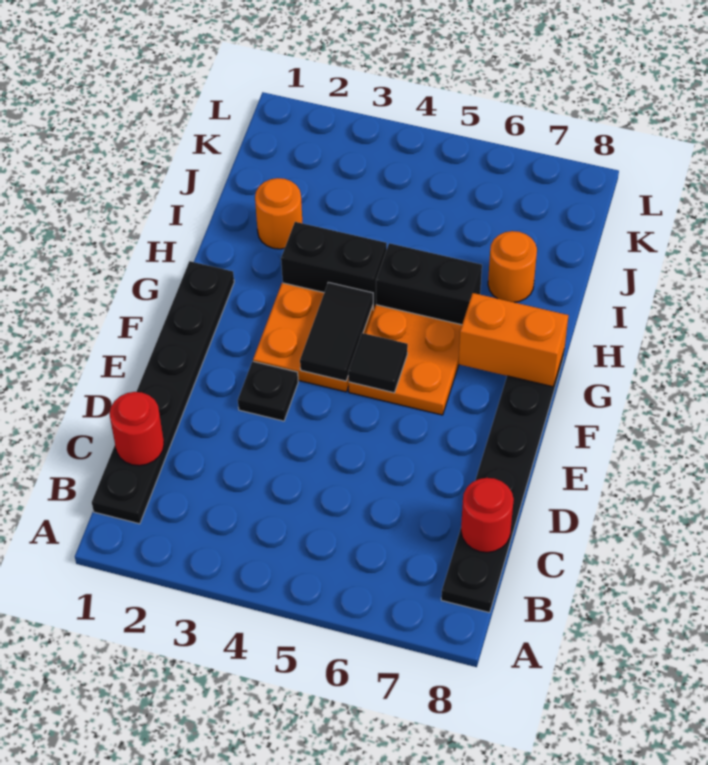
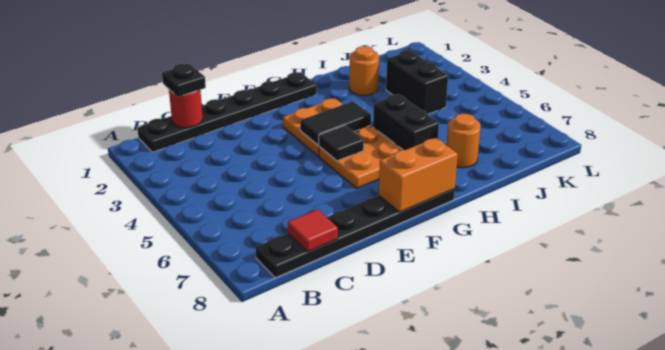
red round brick C8 level 2 -> red tile C8 level 2
black plate E3 level 1 -> black plate C1 level 3
orange brick G7:G8 level 2 -> orange brick F8:G8 level 2
black brick H3:H4 level 1 -> black brick J3:J4 level 1

